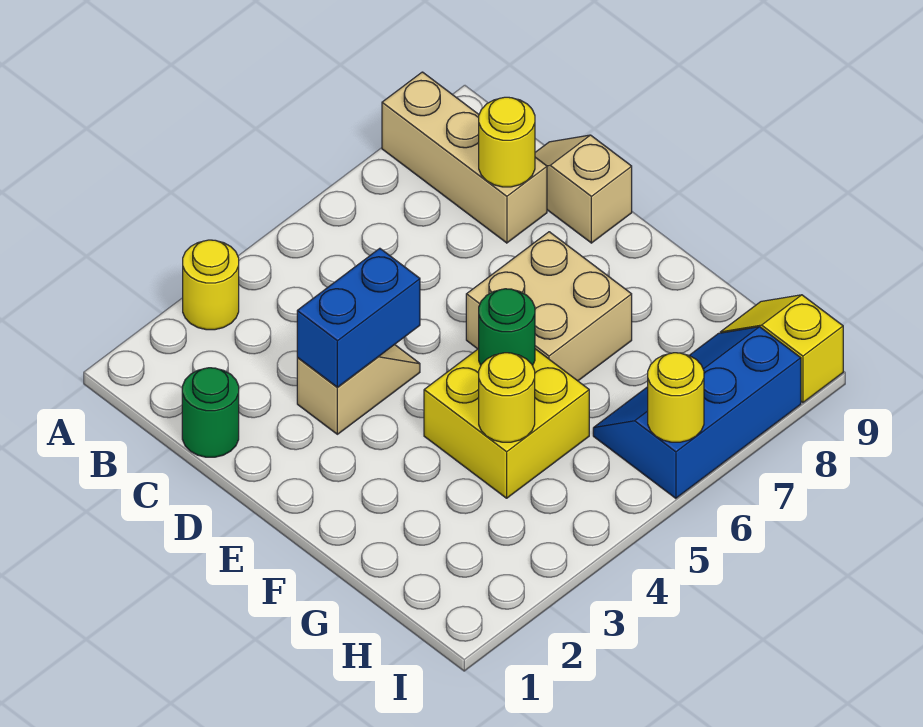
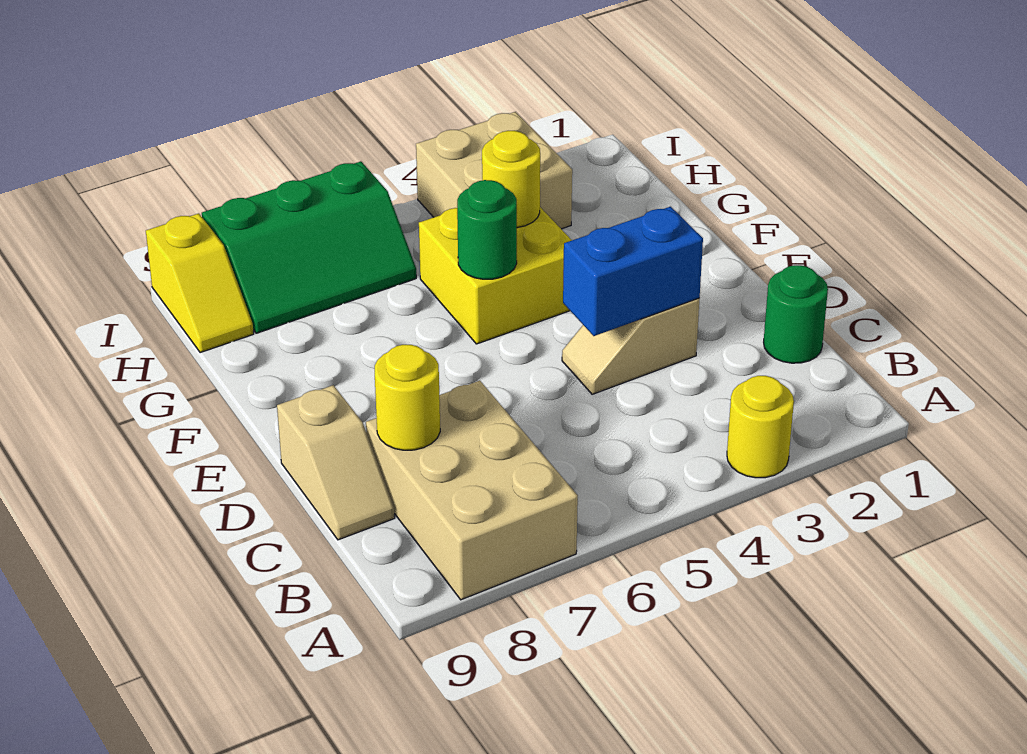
tan brick A8:C8 level 1 -> tan brick A7:C8 level 1
tan brick E6:F7 level 1 -> tan brick H3:I4 level 1
blue slope H6:I8 level 1 top I -> green slope H6:I8 level 1 top I
yellow round brick I6 level 2 -> none

